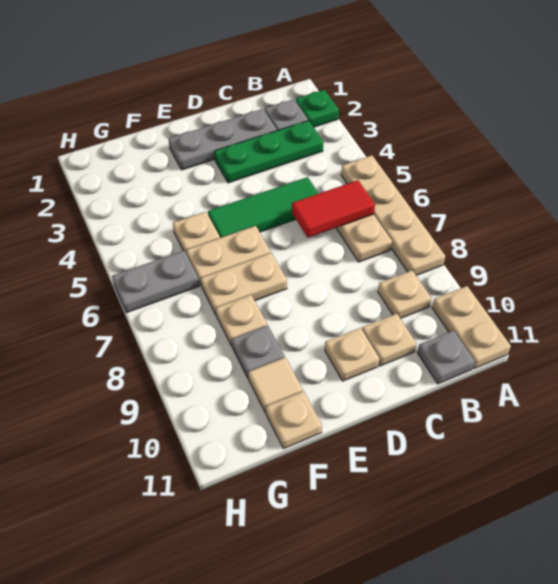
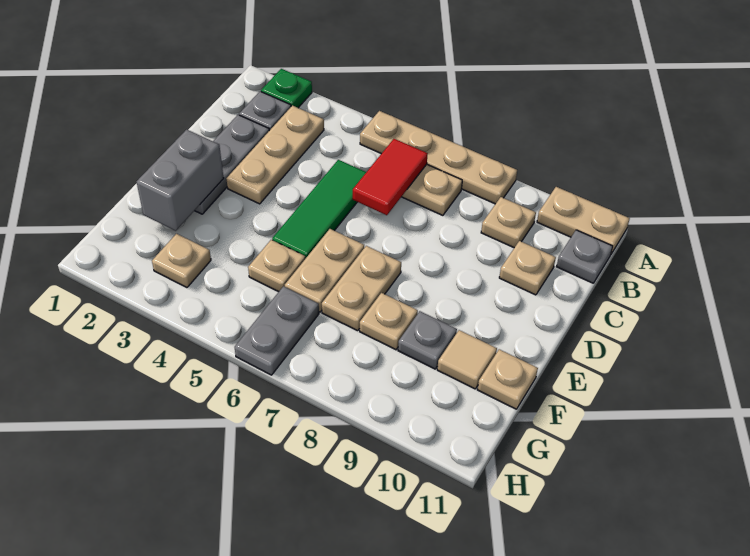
green plate B3:D3 level 1 -> tan plate B3:D3 level 1
tan plate D10 level 1 -> tan plate G3 level 1
none -> grey brick E2:F2 level 2

